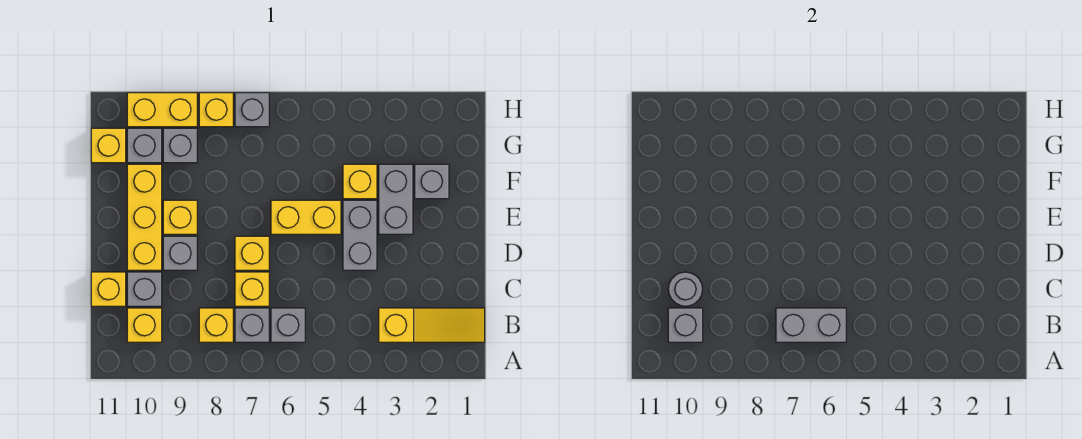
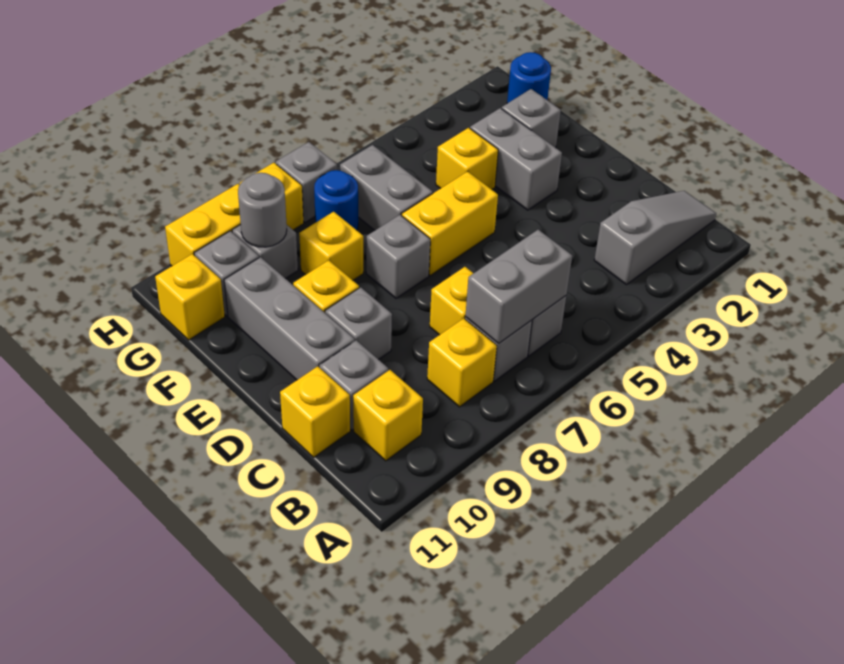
yellow slope B1:B3 level 1 top 3 -> grey slope B1:B3 level 1 top 3
grey brick B10 level 2 -> grey brick E7 level 1
grey round brick C10 level 2 -> grey round brick G9 level 2
grey brick D4:E4 level 1 -> grey brick F6:G6 level 1
yellow brick D7 level 1 -> yellow brick F8 level 1
yellow brick D10:F10 level 1 -> grey brick D10:F10 level 1
none -> blue round brick G1 level 1
none -> blue round brick G7 level 1

